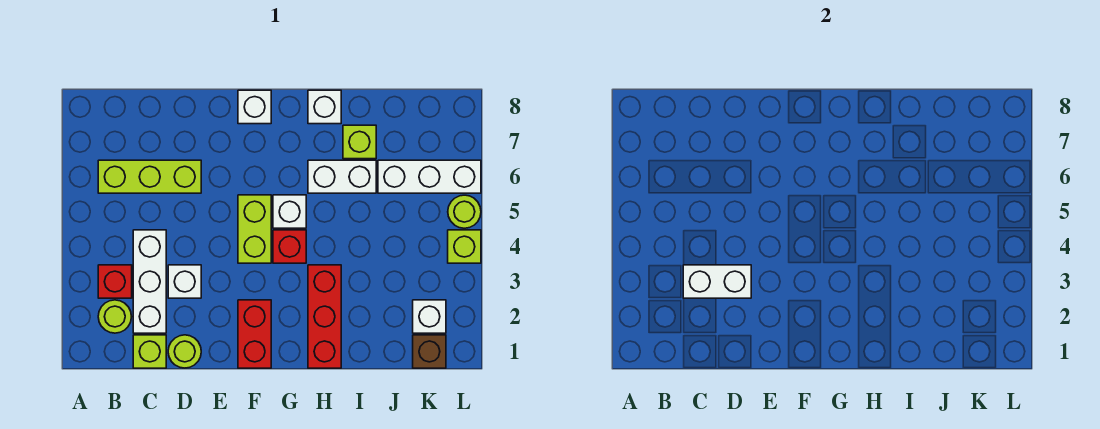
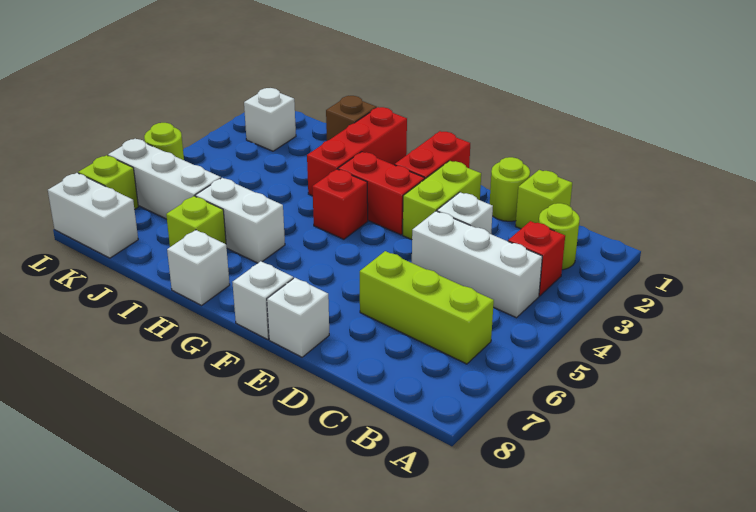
white brick C2:C4 level 1 -> white brick B4:D4 level 1
white brick C3:D3 level 2 -> white brick K8:L8 level 1
none -> red brick F3:G3 level 1
lime brick F4:F5 level 1 -> lime brick E2:E3 level 1
white brick G5 level 1 -> white brick E8 level 1
brown brick K1 level 1 -> brown brick I1 level 1
lime brick L4 level 1 -> lime brick L7 level 1

